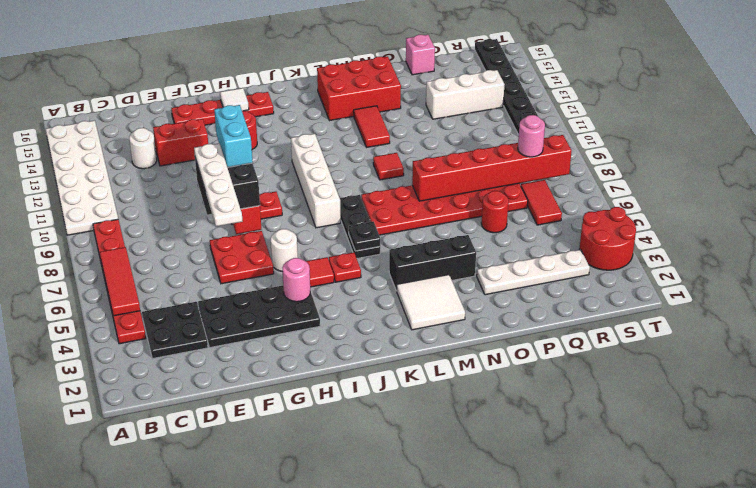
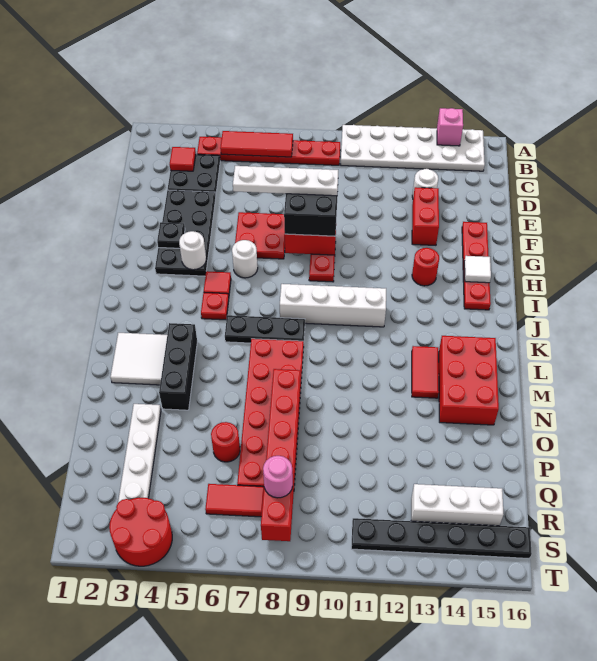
cyan brick G9:G10 level 4 -> none
pink round brick H4 level 2 -> white round brick H4 level 2
black plate K6 level 2 -> black plate G3 level 2
red tile M10 level 1 -> red tile C3 level 2
red tile M12:M13 level 1 -> red tile L13:M13 level 1
white brick P13:R13 level 1 -> white brick R13:R15 level 1
pink brick P16 level 1 -> pink brick A14 level 2

